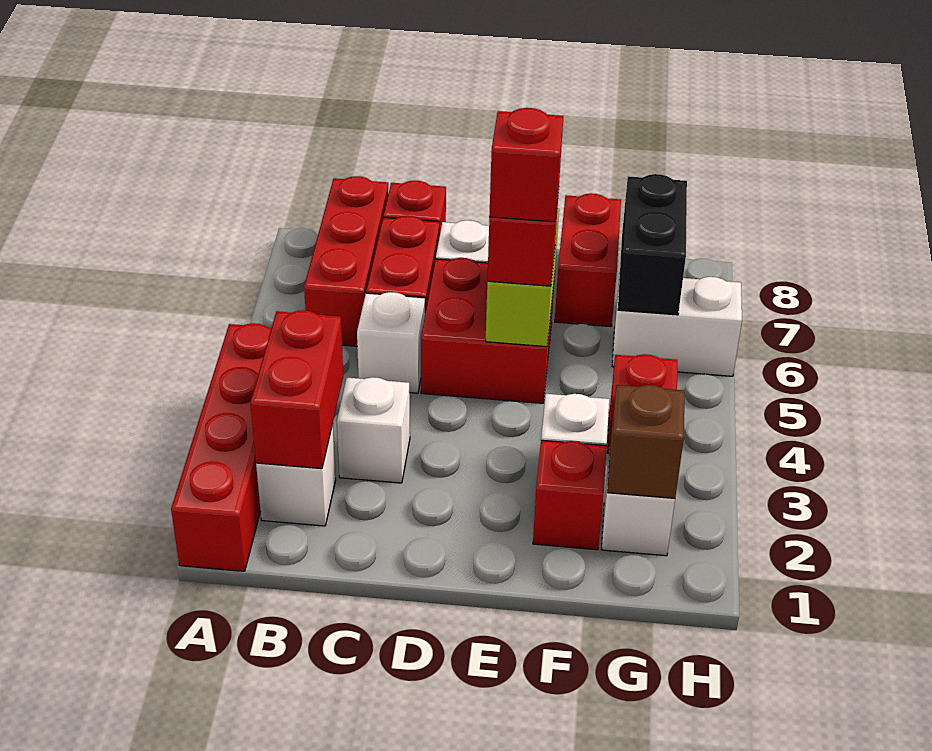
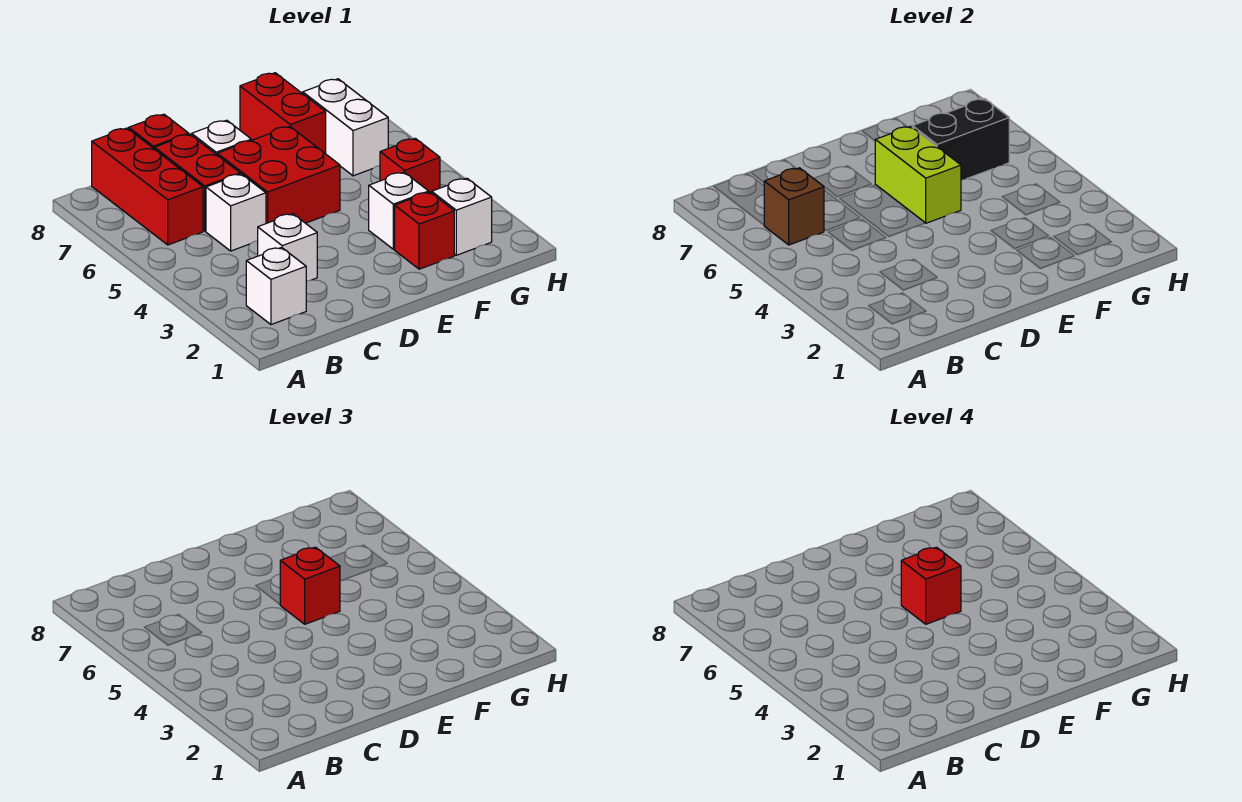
red brick A1:A4 level 1 -> none
red brick B2:B3 level 2 -> none
brown brick G2 level 2 -> brown brick B6 level 2
white brick G6:H6 level 1 -> white brick G6:G7 level 1
black brick G6:G7 level 2 -> black brick F6:G6 level 2

